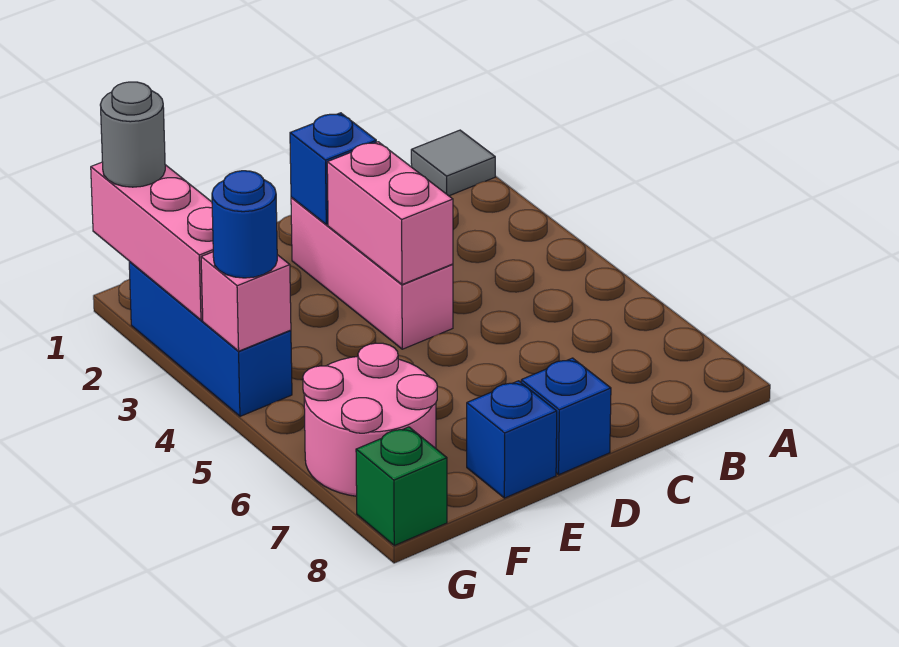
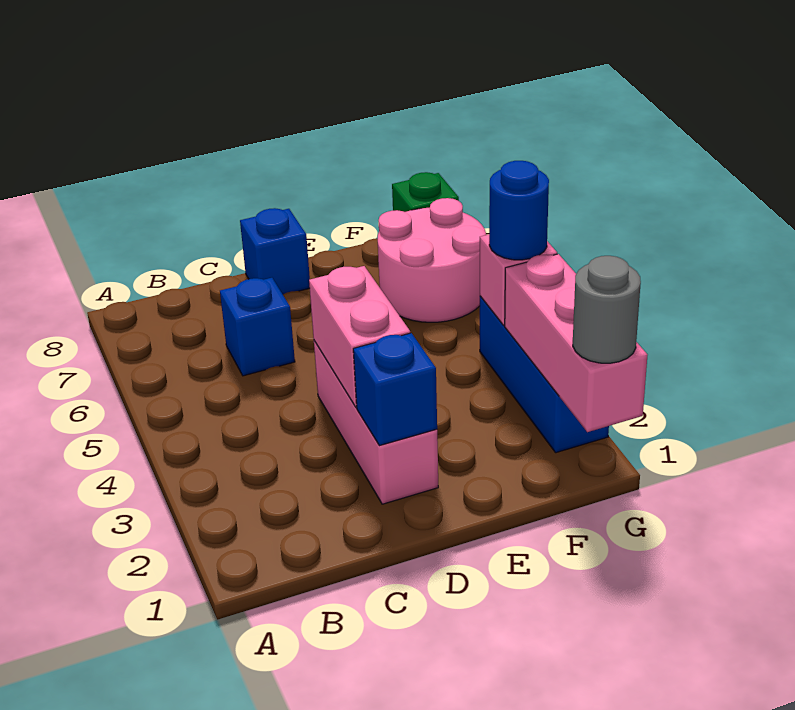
grey tile A1 level 1 -> none
blue brick E8 level 1 -> blue brick C6 level 1

